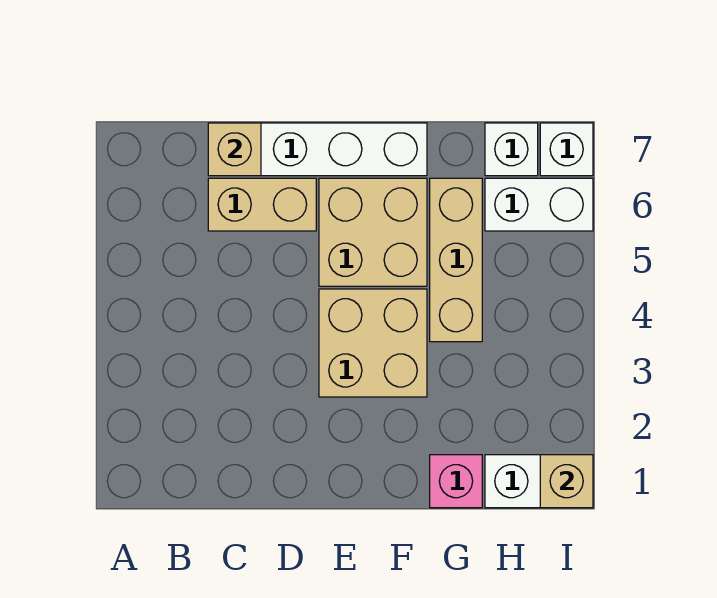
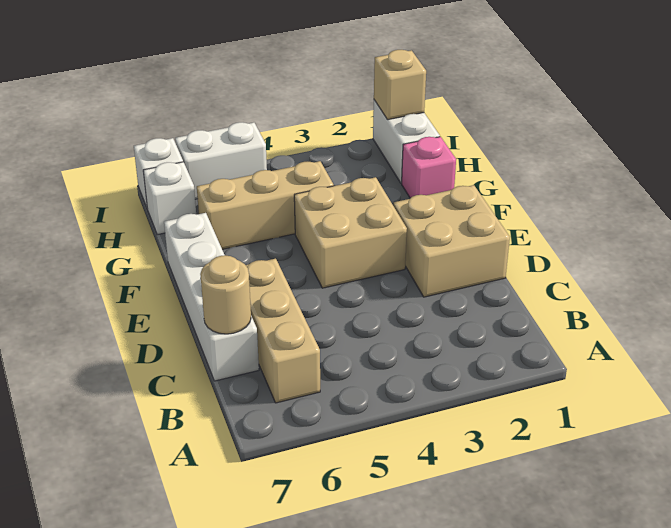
tan brick C6:D6 level 1 -> tan brick B6:D6 level 1
tan brick C7 level 2 -> tan round brick C7 level 2
tan brick E5:F6 level 1 -> tan brick D1:E2 level 1
white brick H6:I6 level 1 -> white brick I5:I6 level 1

